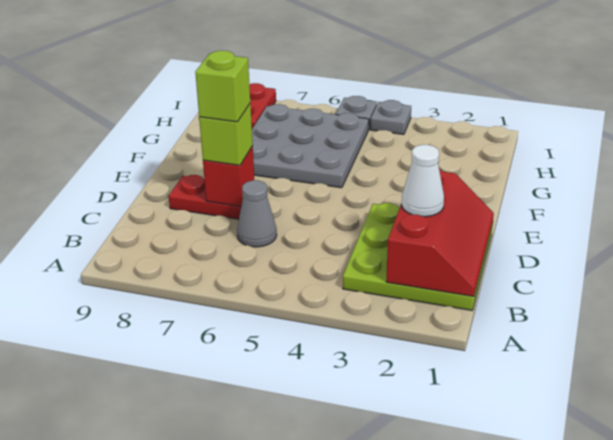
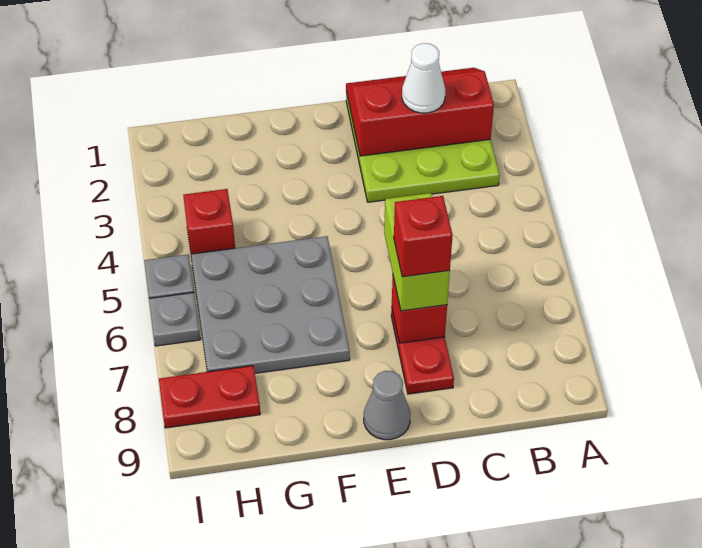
grey cone C6 level 1 -> grey cone E9 level 1
lime brick D7 level 3 -> lime brick D6:D7 level 3
lime brick D7 level 4 -> red brick D7 level 4
none -> red brick H4 level 1
grey plate I4 level 1 -> grey plate I6 level 1

